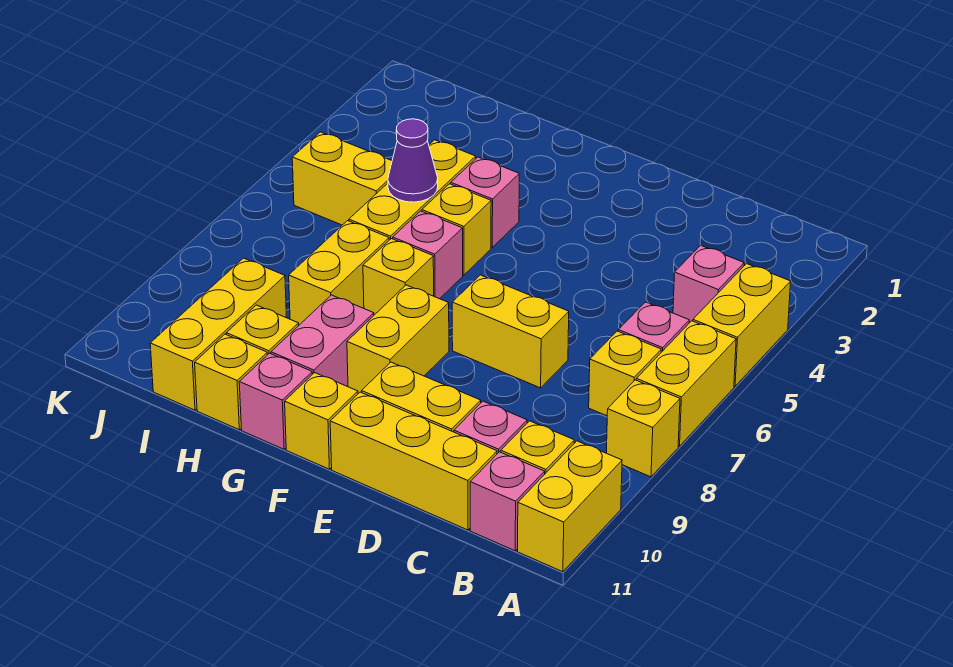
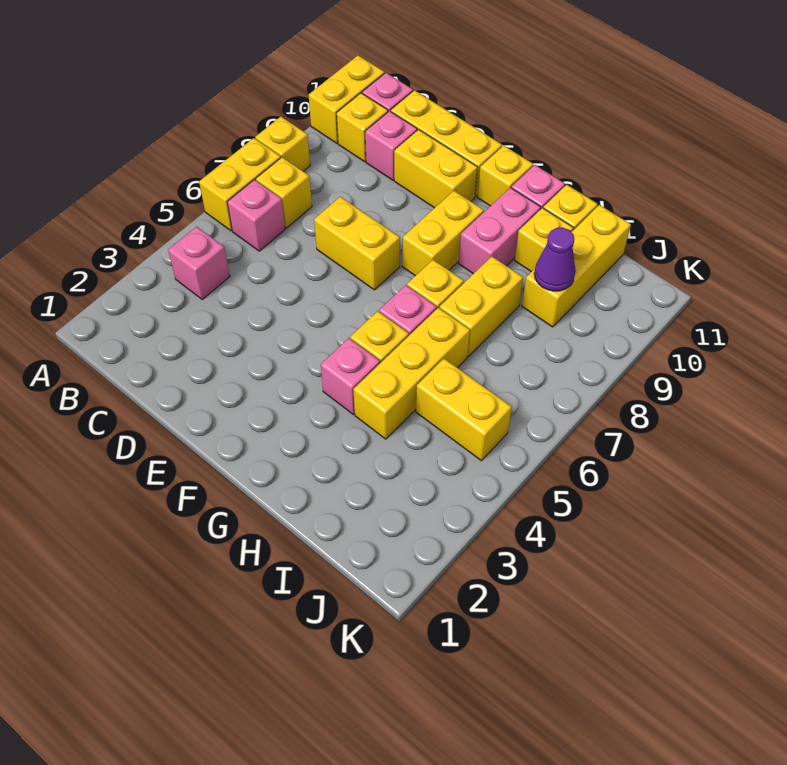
yellow brick A4:A5 level 1 -> none
purple cone H5 level 2 -> purple cone I9 level 2

